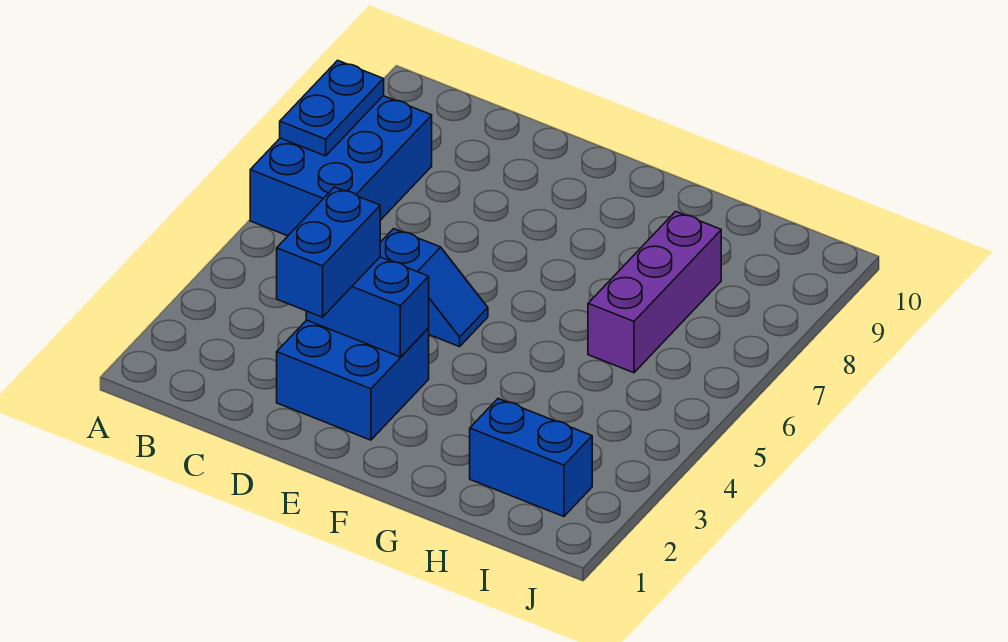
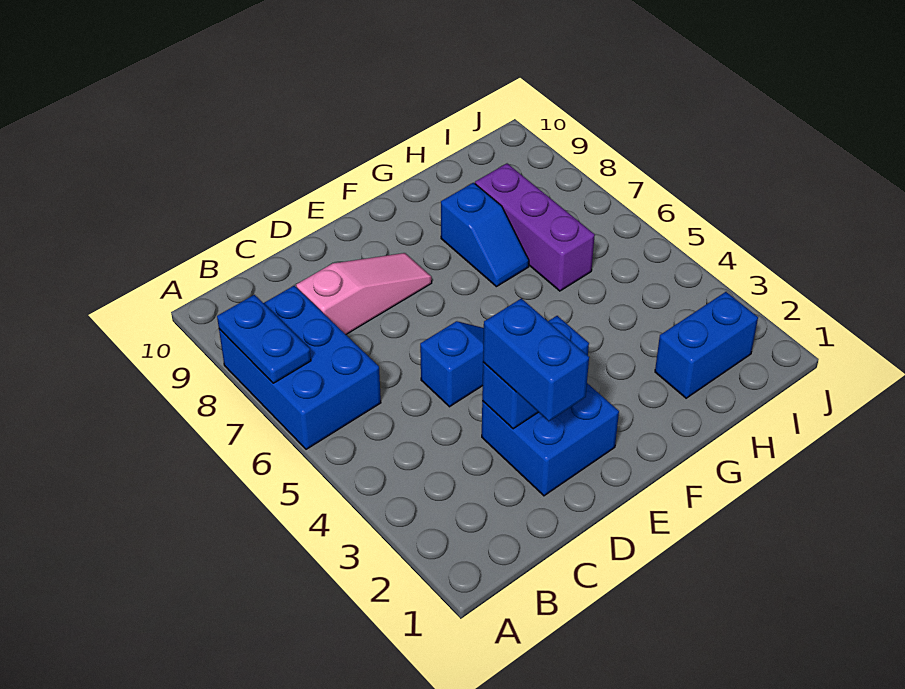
none -> pink slope C8:E8 level 1 top C
none -> blue slope G7:G8 level 1 top 8

